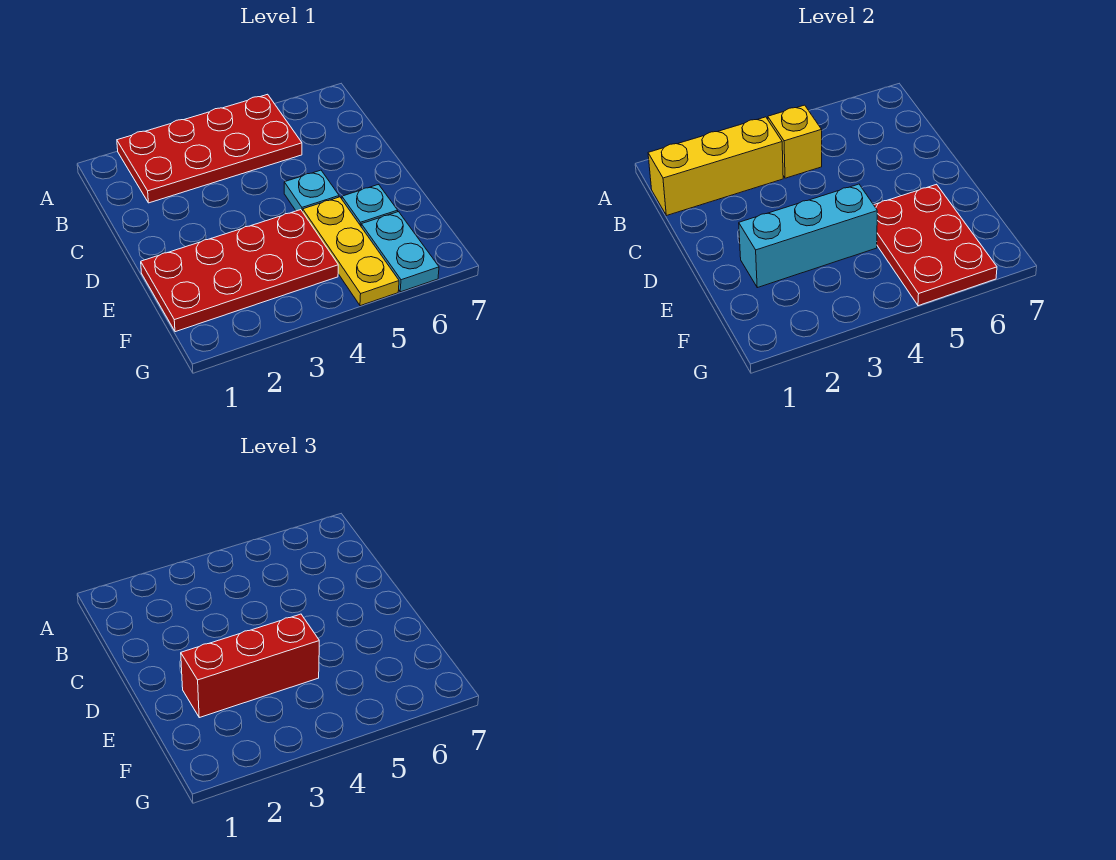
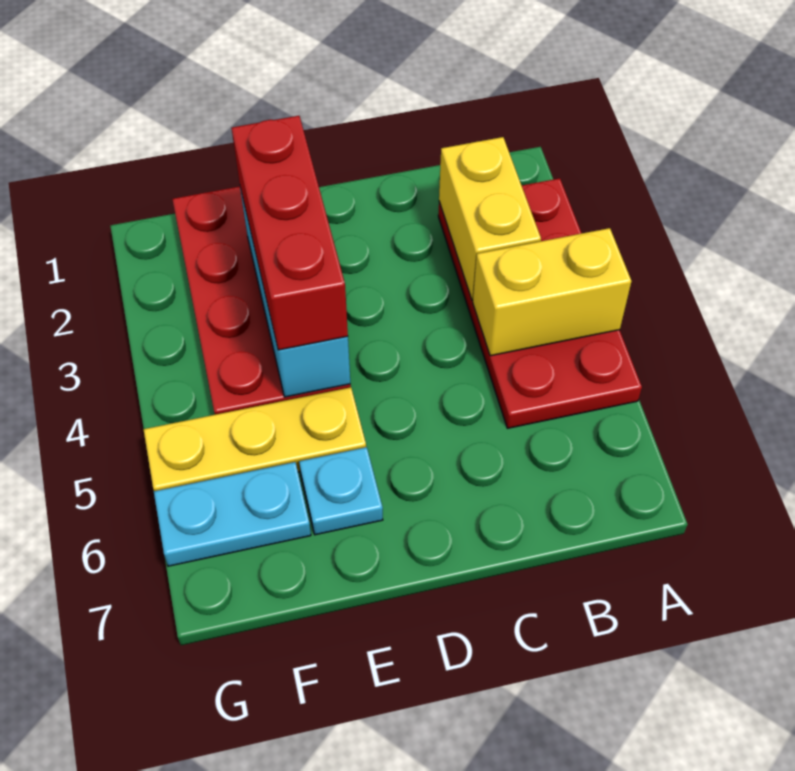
yellow brick B1:B3 level 2 -> yellow brick B2:B3 level 2
yellow brick B4 level 2 -> yellow brick A4:B4 level 2
cyan plate D5 level 1 -> none
red plate E5:G6 level 2 -> none

